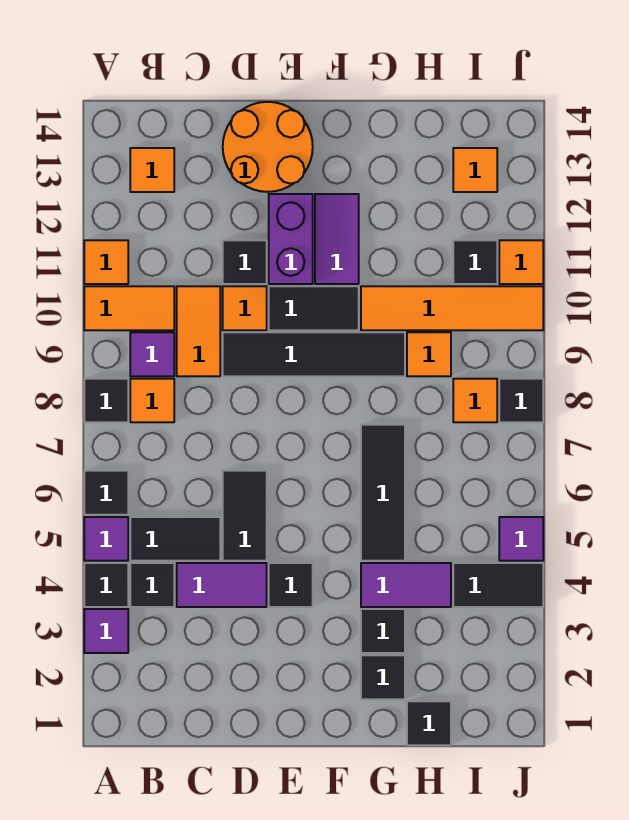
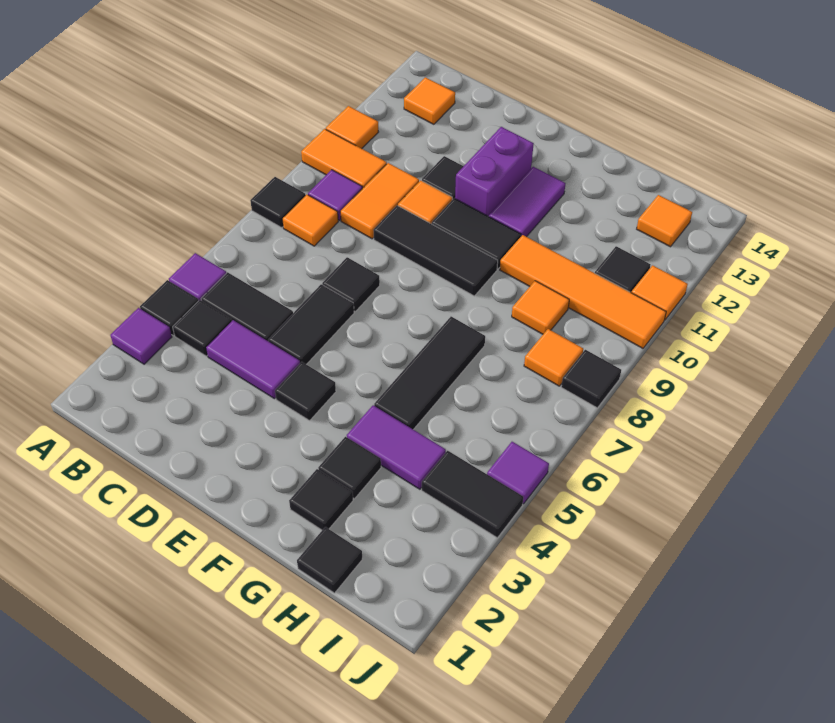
black tile A6 level 1 -> black tile D7 level 1
black tile D9:G9 level 1 -> black tile D9:F9 level 1
orange round brick D13:E14 level 1 -> none

